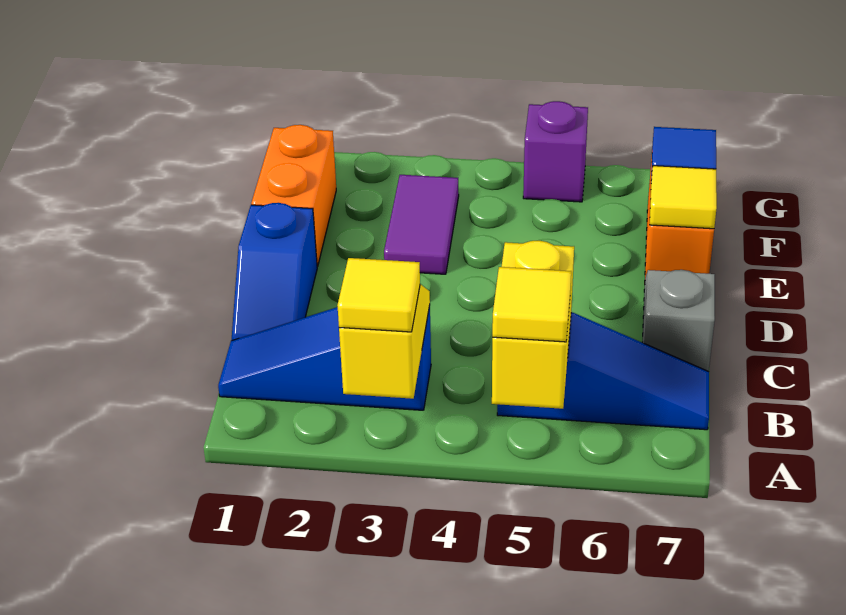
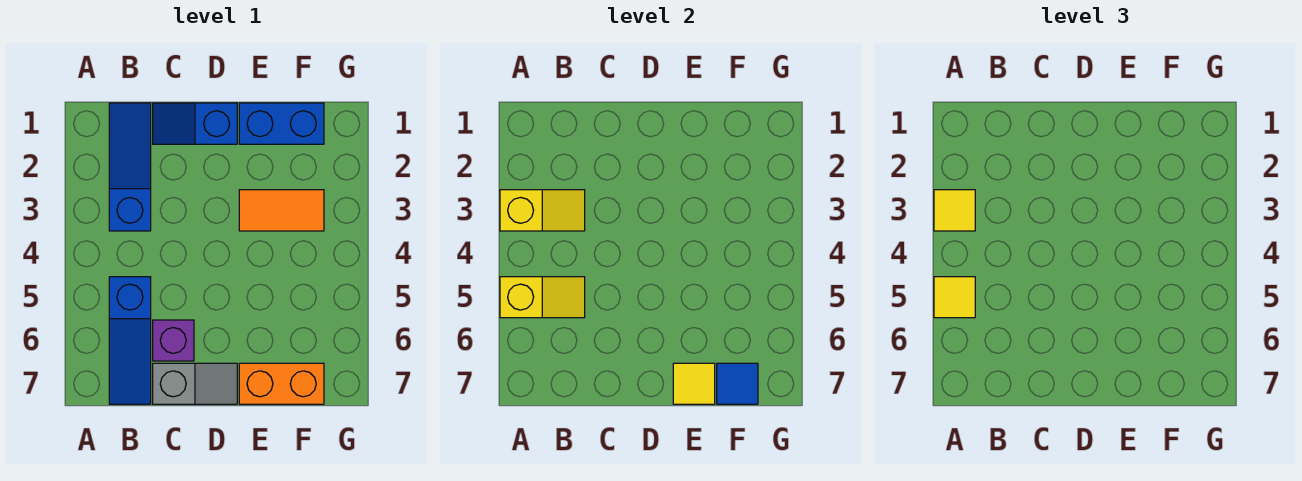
yellow brick A5:B5 level 2 -> yellow slope A5:B5 level 2 top A
orange brick E1:F1 level 1 -> blue brick E1:F1 level 1
purple tile E3:F3 level 1 -> orange tile E3:F3 level 1
purple brick G5 level 1 -> purple brick C6 level 1

